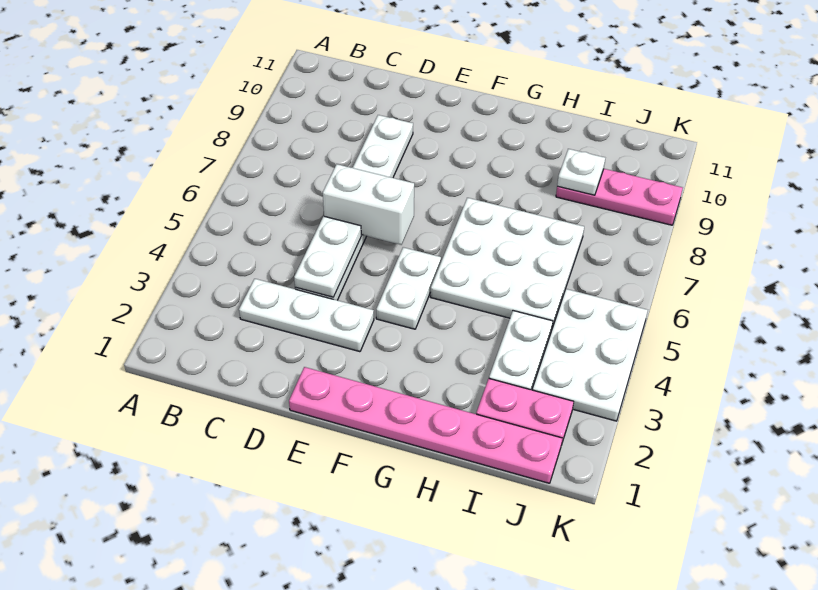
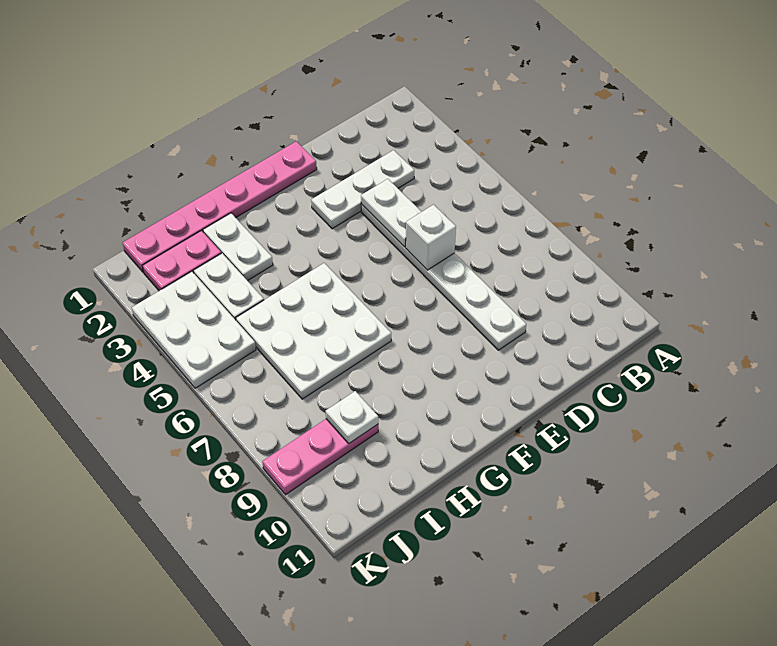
white brick D6:E6 level 2 -> white brick D6 level 2
white plate F4:F5 level 1 -> white plate H2:H3 level 1

